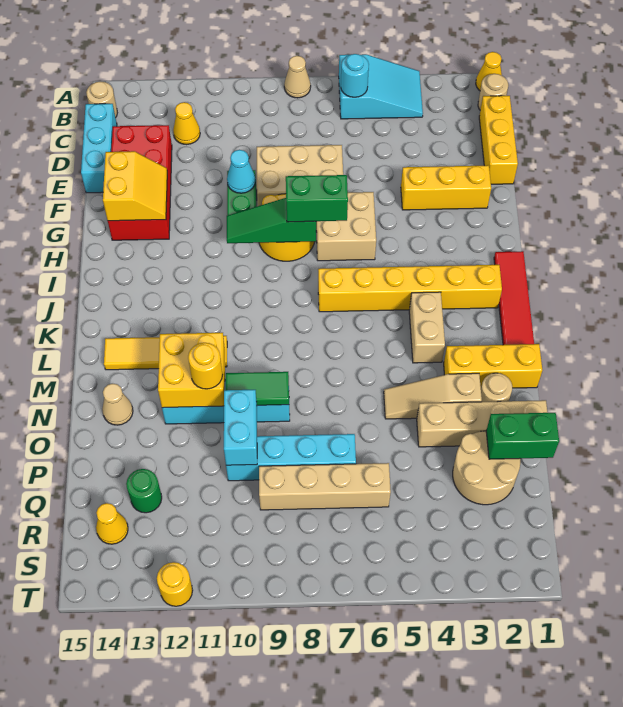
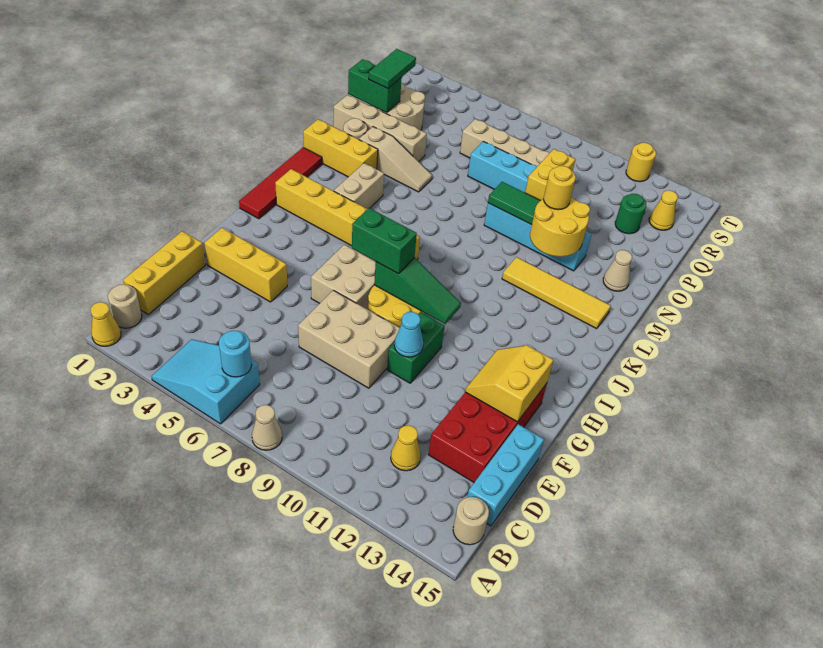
yellow brick M11:N12 level 2 -> yellow round brick M11:N12 level 2
cyan brick O10:P10 level 2 -> yellow brick O10:P10 level 2
none -> green tile P2:Q2 level 3

